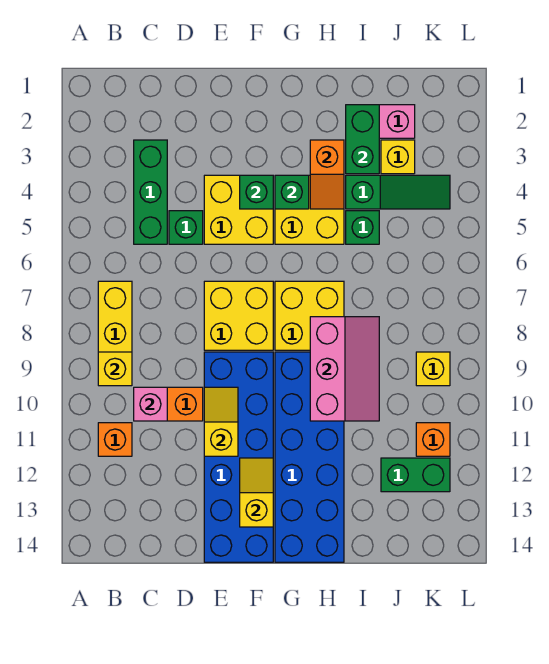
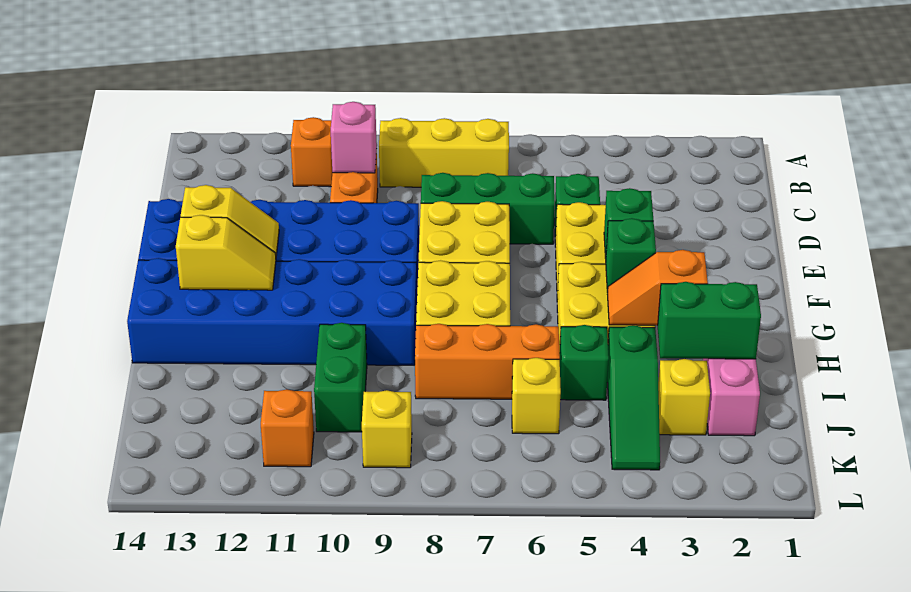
yellow brick B9 level 2 -> yellow brick J6 level 1
green brick C3:C5 level 1 -> green brick D6:D8 level 1
yellow slope E10:E11 level 2 top 11 -> yellow slope G12:G13 level 2 top 13
pink slope H8:I10 level 2 top H -> none
none -> orange brick I6:I8 level 1
green brick J12:K12 level 1 -> green brick I10:J10 level 1

